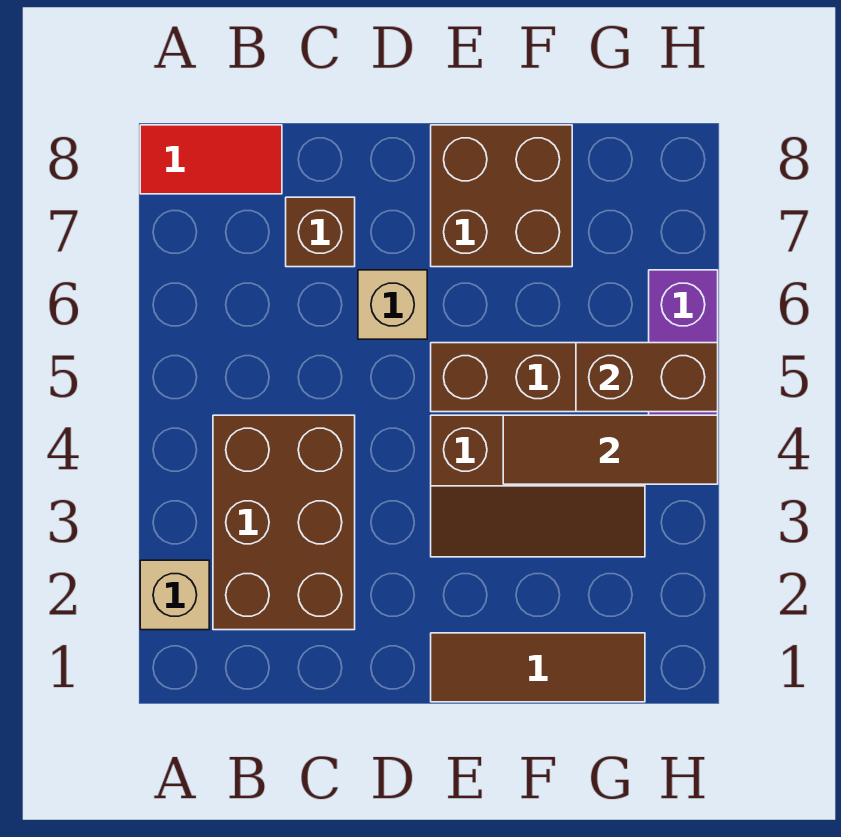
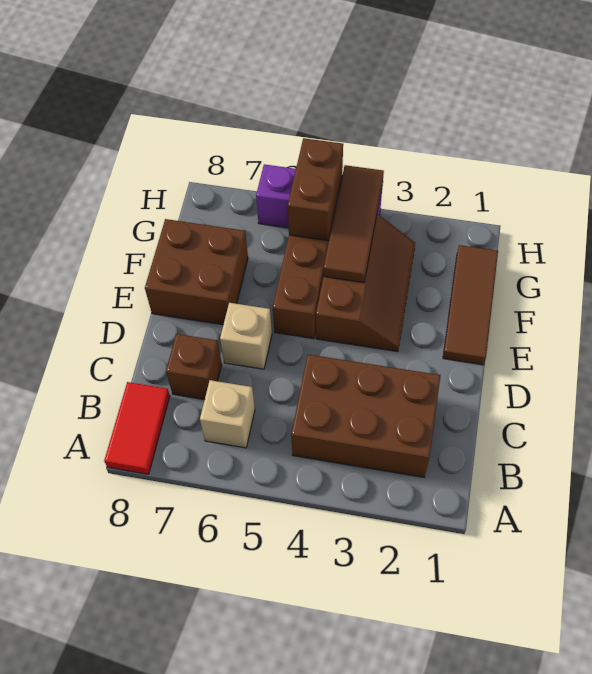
tan brick A2 level 1 -> tan brick B6 level 1

